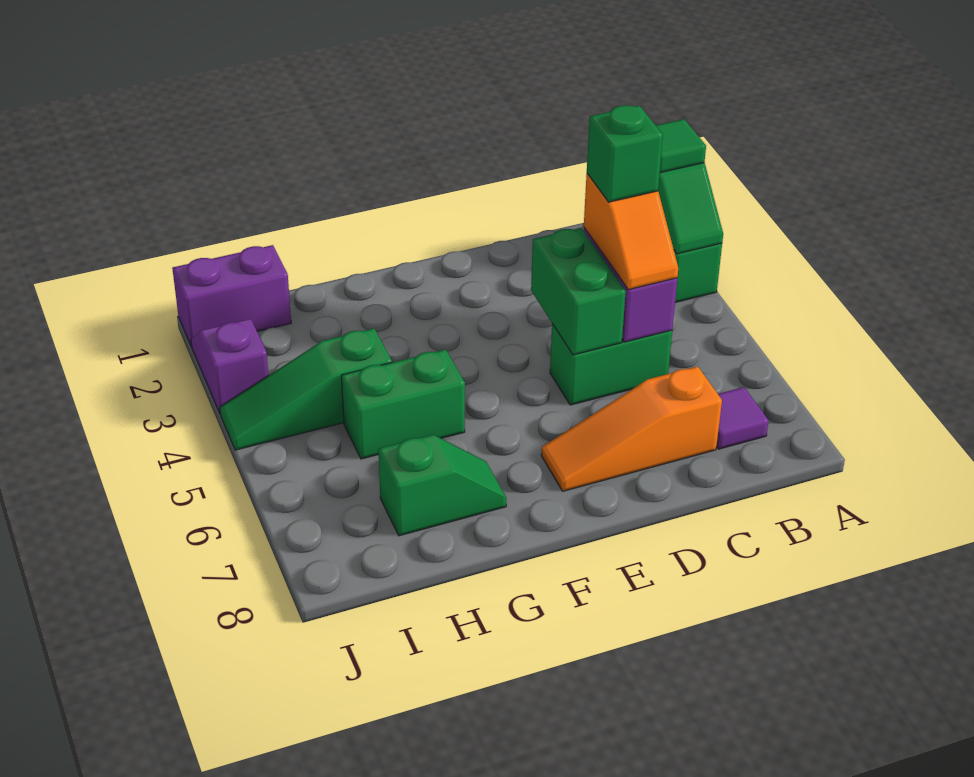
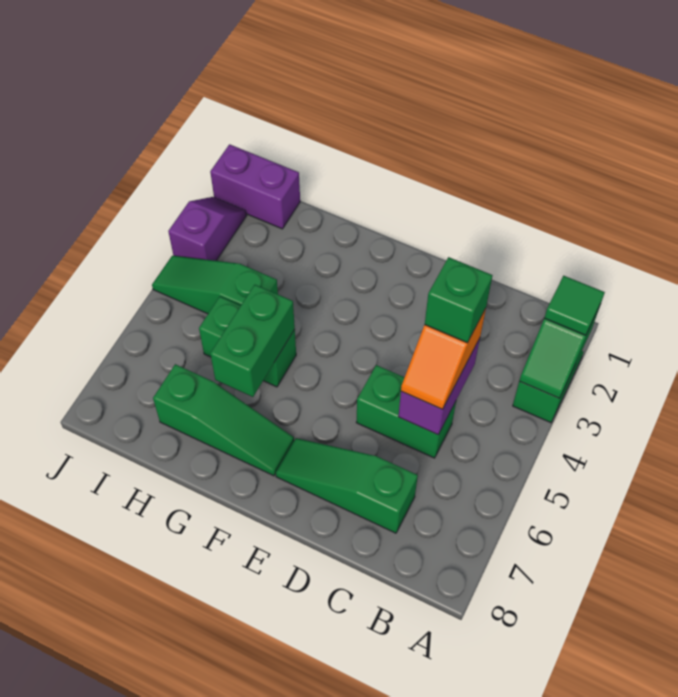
purple tile B7 level 1 -> none
orange slope C7:E7 level 1 top C -> green slope C7:E7 level 1 top C
green brick D4:D5 level 2 -> green brick G5:G6 level 2
green slope G7:H7 level 1 top H -> green slope F7:H7 level 1 top H

